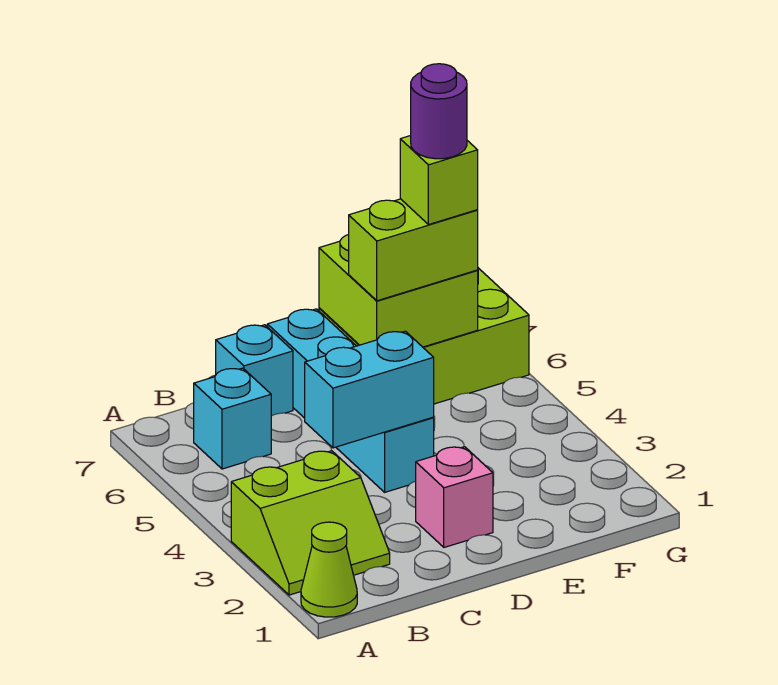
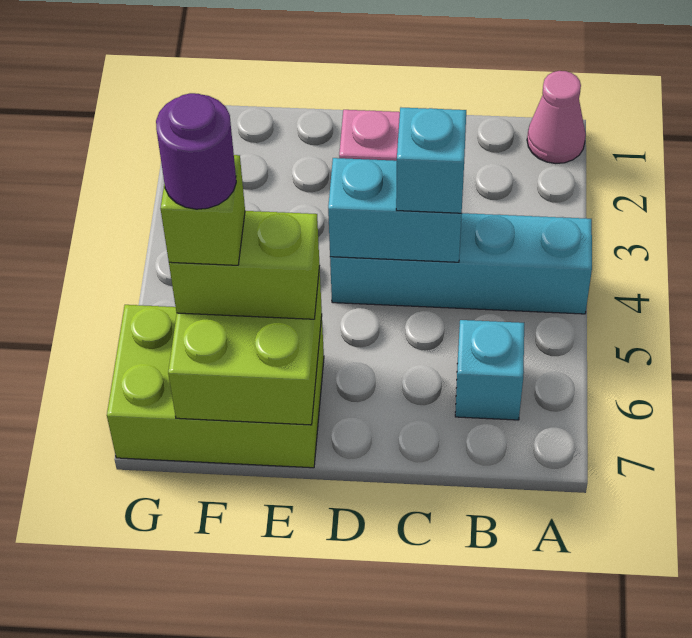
lime cone A1 level 1 -> pink cone A1 level 1
lime slope A2:B3 level 1 top 3 -> none
cyan brick C7 level 1 -> cyan brick C4 level 3
cyan brick D4:D7 level 1 -> cyan brick A4:D4 level 1

